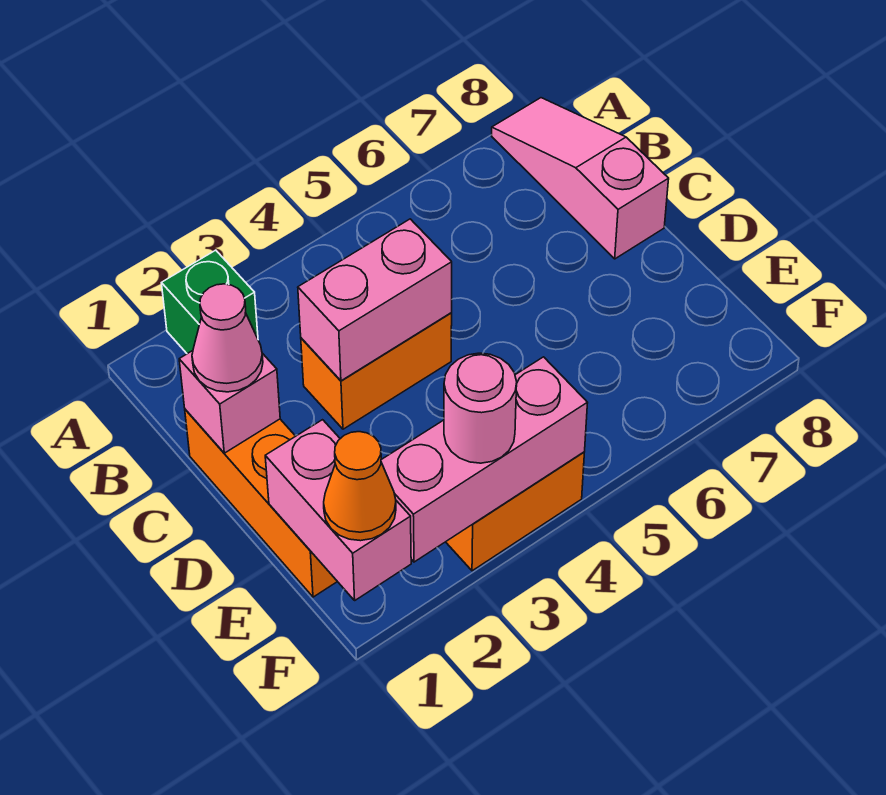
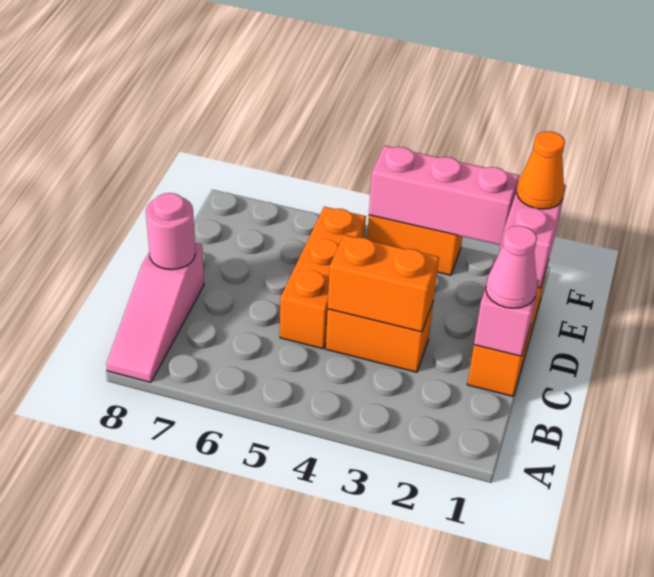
green brick A2 level 1 -> none
pink brick C3:C4 level 2 -> orange brick C3:C4 level 2
none -> orange brick C5:E5 level 1
pink round brick F3 level 3 -> pink round brick C8 level 2

